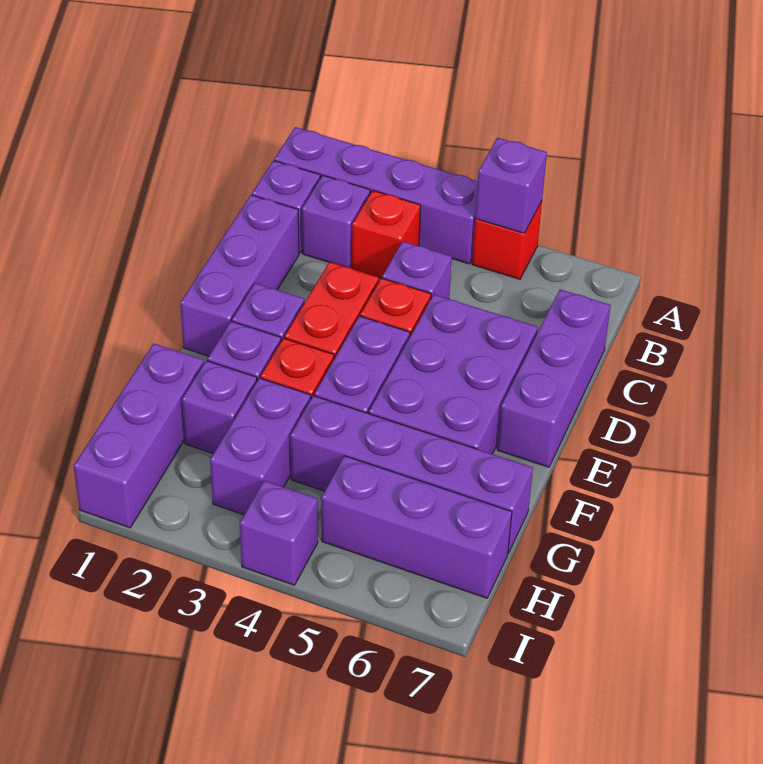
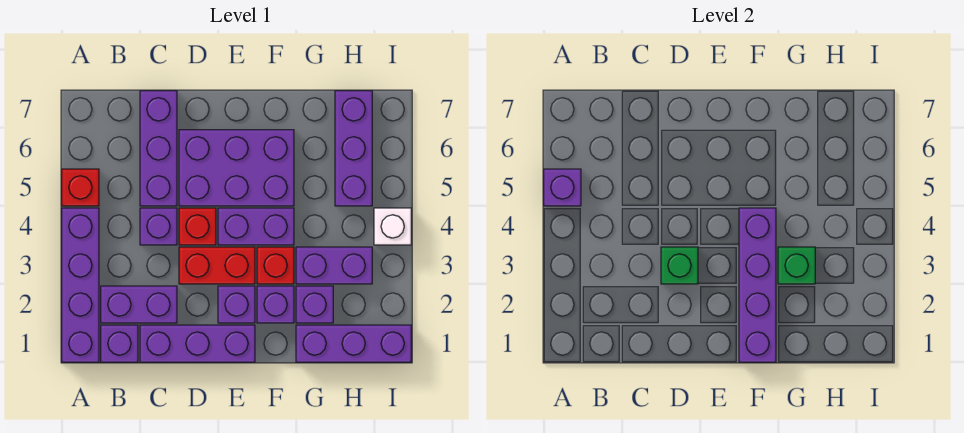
purple brick B2 level 1 -> purple brick B2:C2 level 1
red brick B3 level 1 -> none
purple brick C7:E7 level 1 -> purple brick C5:C7 level 1
none -> green brick D3 level 2
none -> green brick G3 level 2
purple brick G4:G7 level 1 -> purple brick F1:F4 level 2
purple brick I4 level 1 -> white brick I4 level 1

